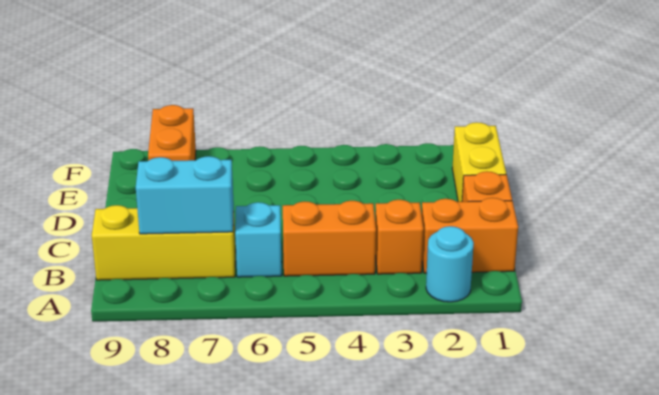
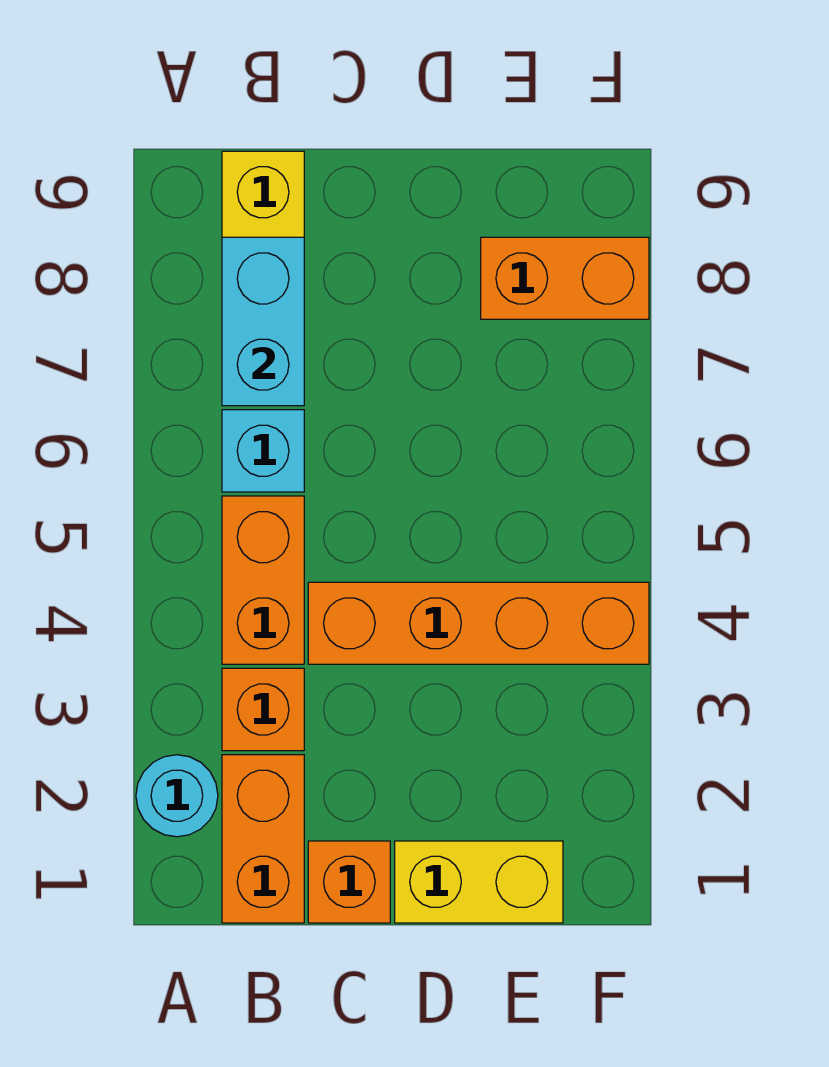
none -> orange brick C4:F4 level 1

